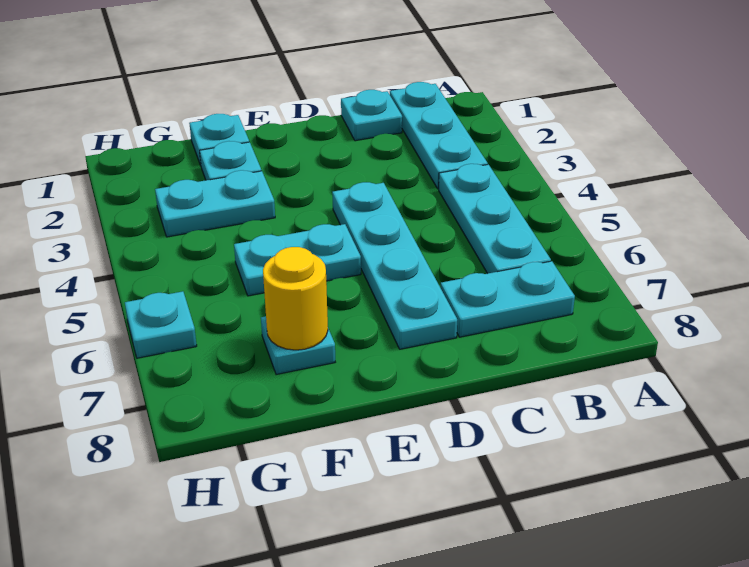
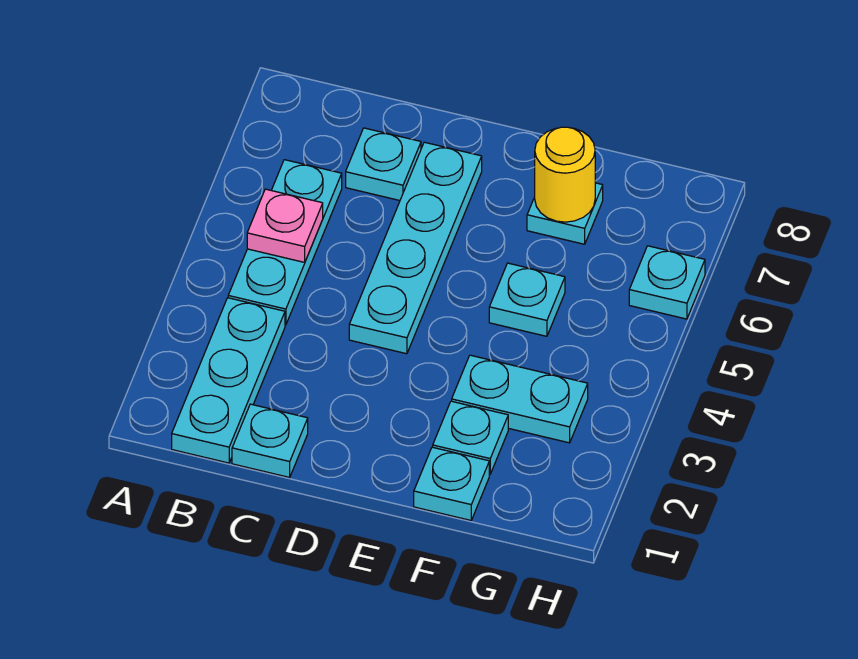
none -> pink plate B5 level 2
cyan plate B7:C7 level 1 -> cyan plate C7 level 1
cyan plate E5:F5 level 1 -> cyan plate F5 level 1

